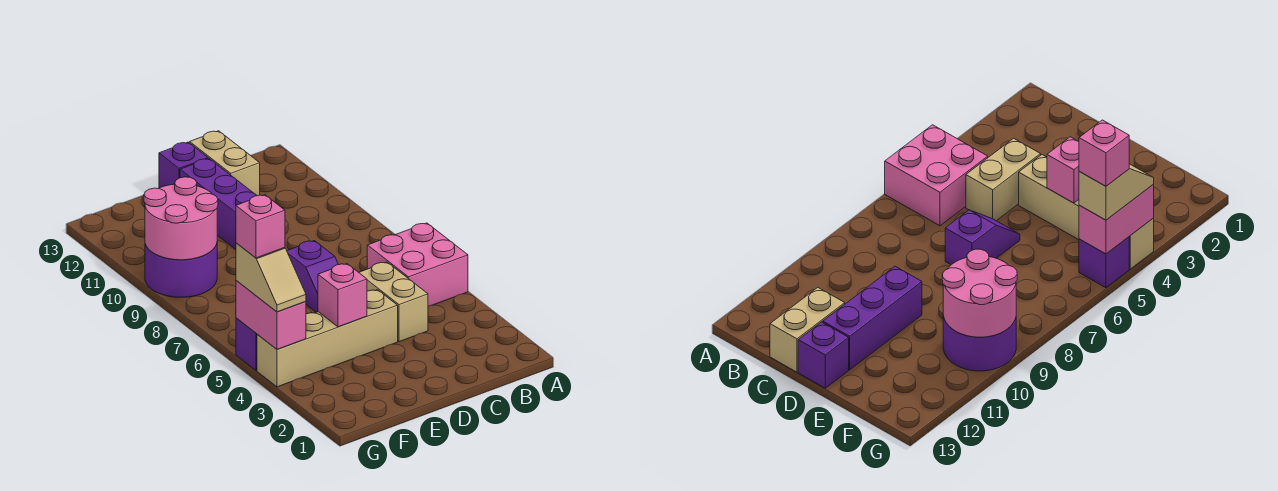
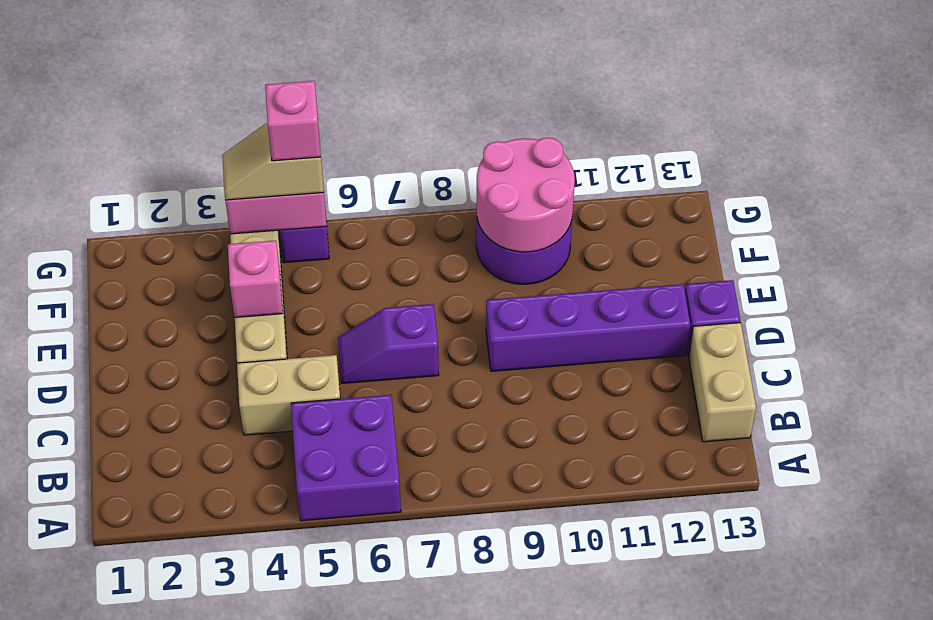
pink brick A5:B6 level 1 -> purple brick A5:B6 level 1
tan brick C12:C13 level 1 -> tan brick B13:C13 level 1
purple brick D10:D12 level 1 -> purple brick D9:D12 level 1

